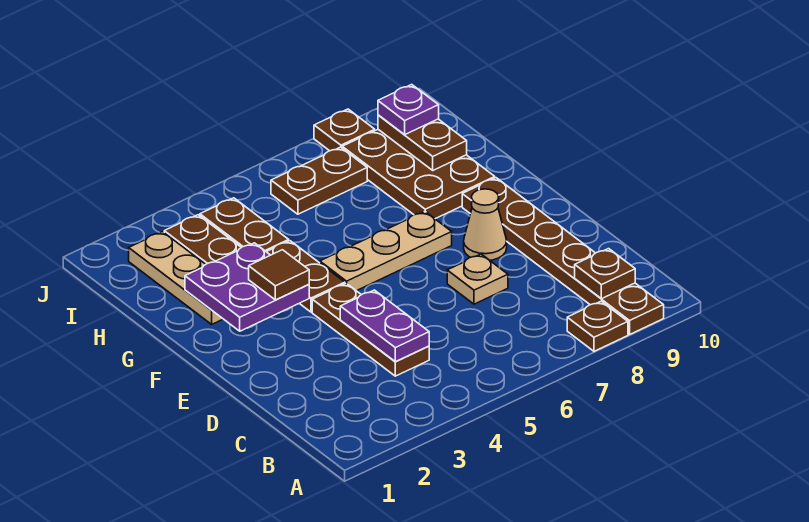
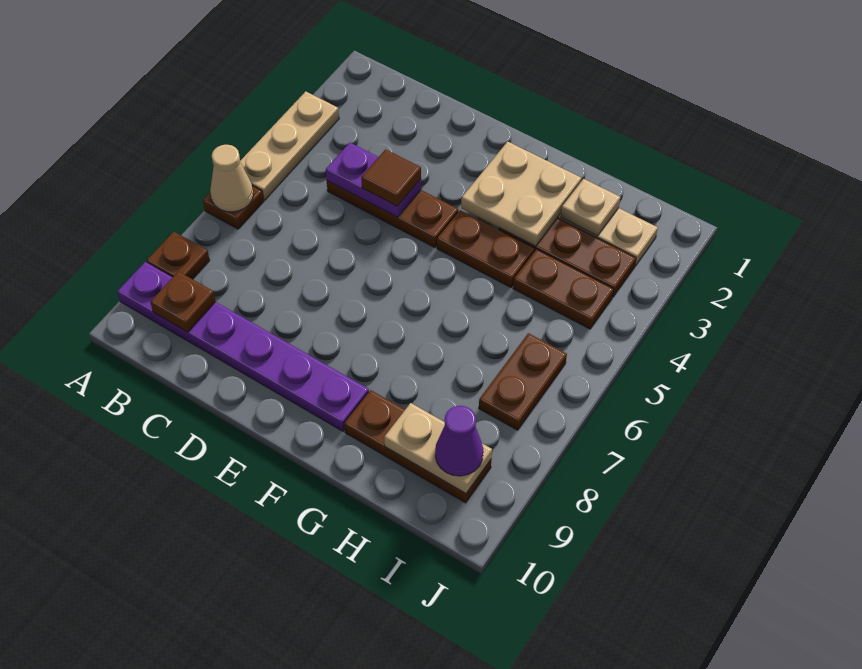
brown plate A9:F9 level 1 -> purple plate A9:F9 level 1
tan plate D7 level 1 -> tan plate H2 level 2
tan cone E8 level 1 -> tan cone A6 level 2
purple plate F2:G3 level 2 -> tan plate F2:G3 level 2
brown tile F3 level 3 -> brown tile D4 level 3
tan plate F5:F7 level 1 -> tan plate A3:A5 level 1
brown plate G8:I9 level 1 -> brown plate G9:I9 level 1
brown plate H9:I9 level 2 -> tan plate H9:I9 level 2
purple plate I9 level 3 -> purple cone I9 level 3
brown plate J8 level 1 -> brown plate A6 level 1

